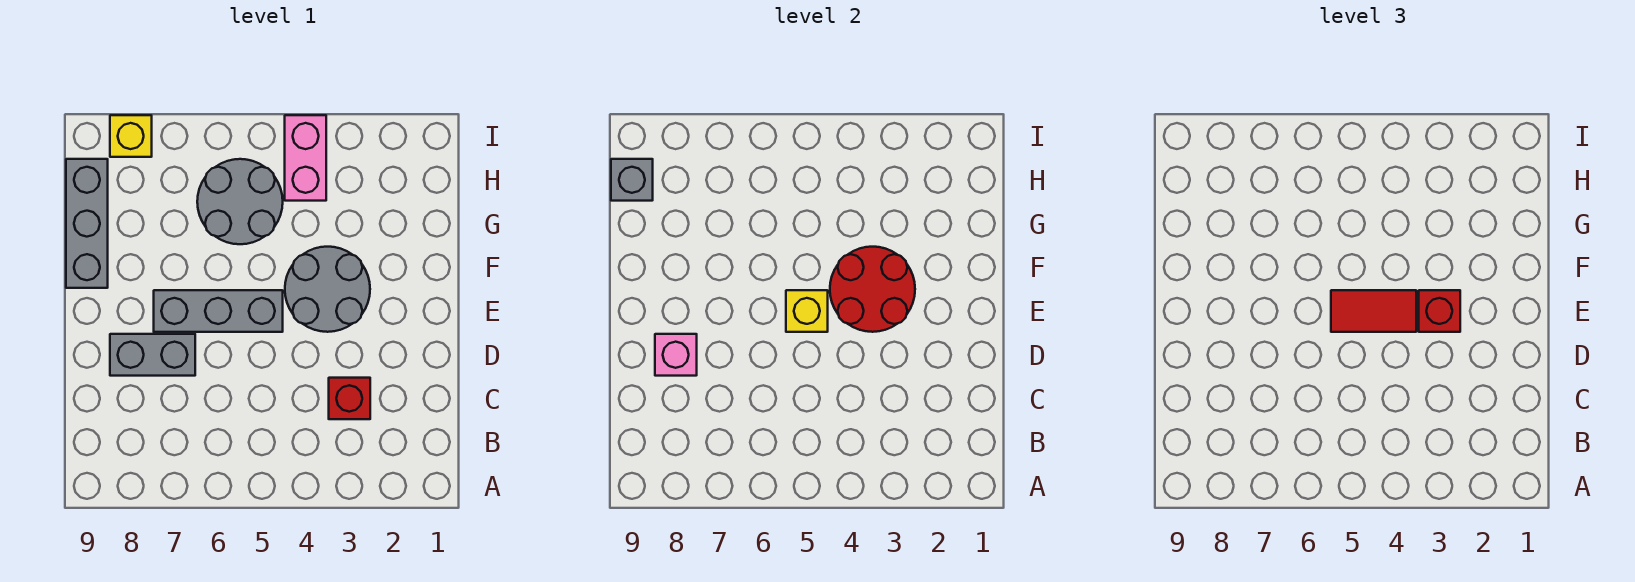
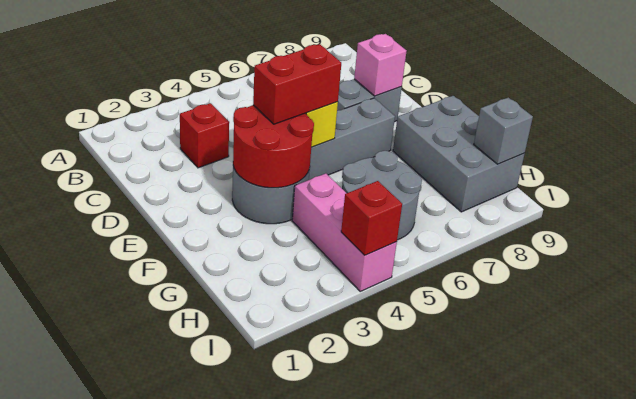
red brick E3 level 3 -> red brick I4 level 2
red tile E4:E5 level 3 -> red brick E4:E5 level 3
grey brick F9:H9 level 1 -> grey brick F8:H9 level 1
pink brick H4:I4 level 1 -> pink brick G4:I4 level 1
yellow brick I8 level 1 -> none

